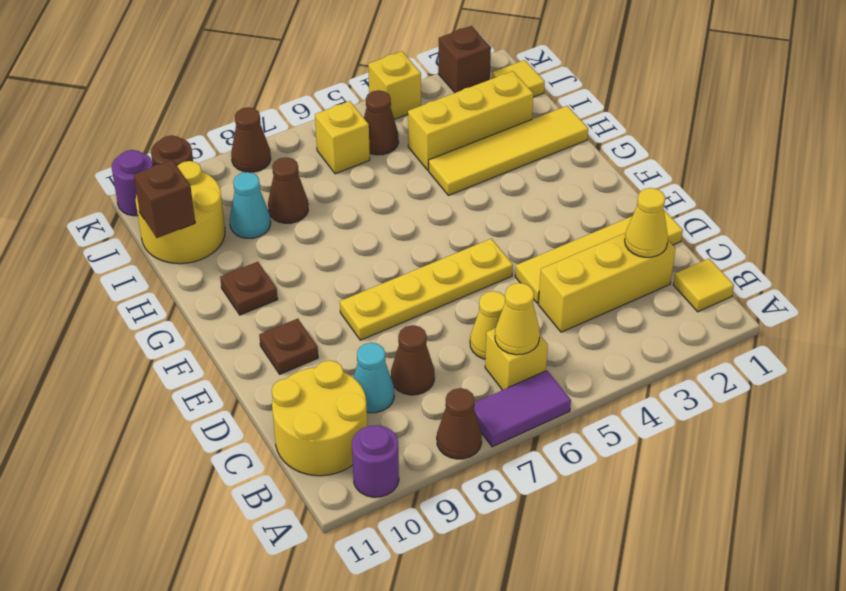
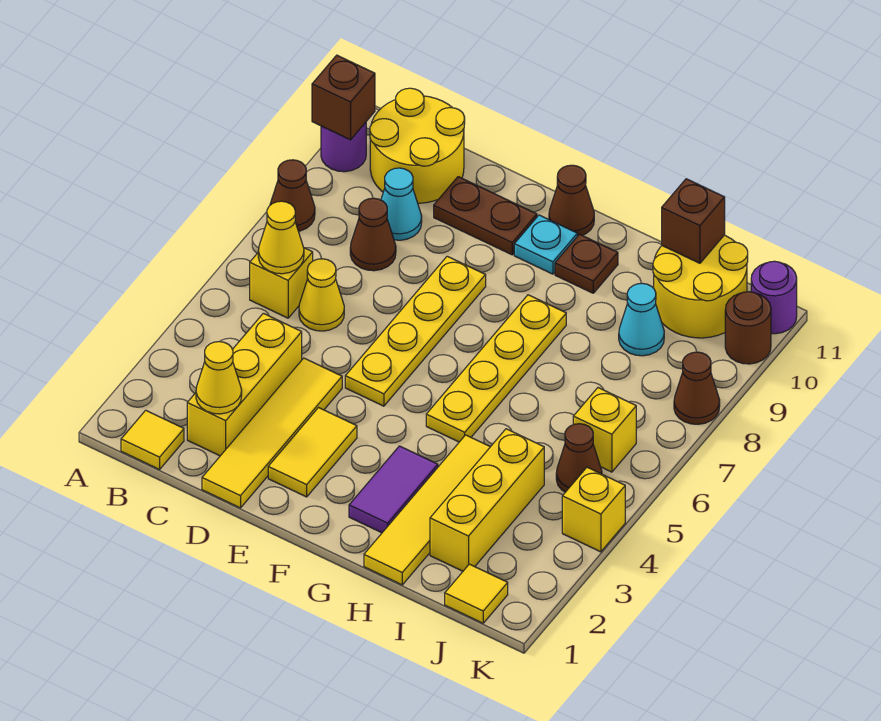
purple tile A6:A7 level 1 -> purple tile G2:G3 level 1
none -> yellow tile E2:E3 level 1
brown plate E10 level 1 -> brown plate D10:E10 level 1
none -> cyan plate F10 level 1
none -> yellow plate G5:G8 level 1
brown cone I8 level 1 -> brown cone F11 level 1
brown brick K2 level 1 -> brown brick A10 level 2

